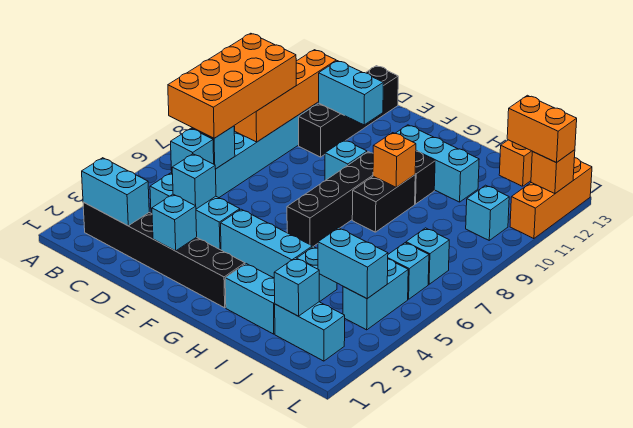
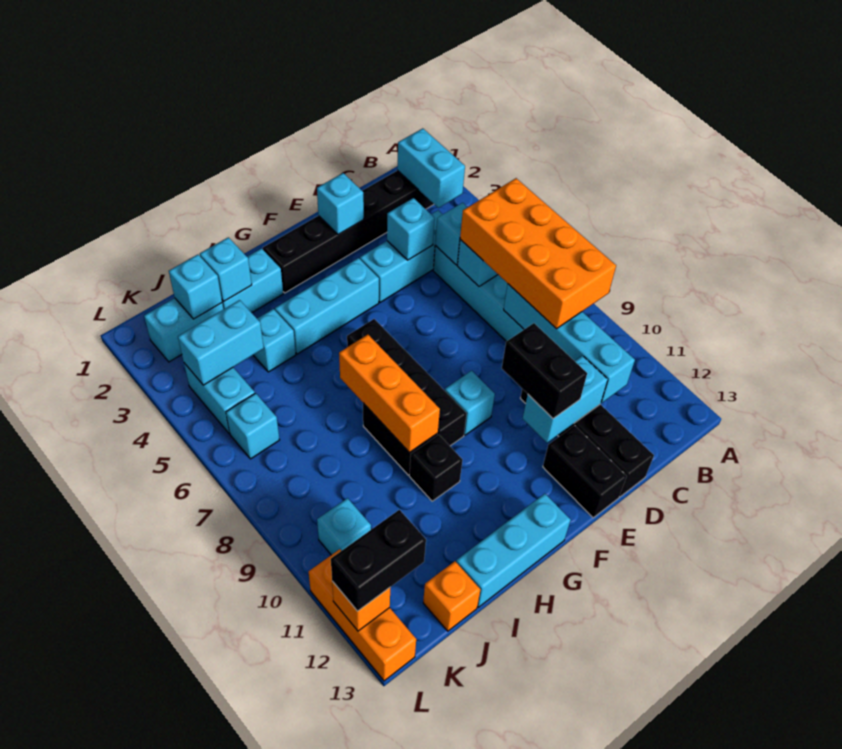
cyan brick B2:C2 level 2 -> cyan brick B2:B3 level 2
orange brick C8:C11 level 2 -> cyan brick C8:C11 level 2
none -> black brick E10:E11 level 3
none -> black brick E12:E13 level 1
cyan brick G11:I11 level 1 -> cyan brick G13:I13 level 1
orange brick H9 level 2 -> orange brick H7:H9 level 2
cyan brick K7 level 1 -> cyan brick I2 level 2
orange brick K12:L12 level 3 -> black brick K12:L12 level 3

